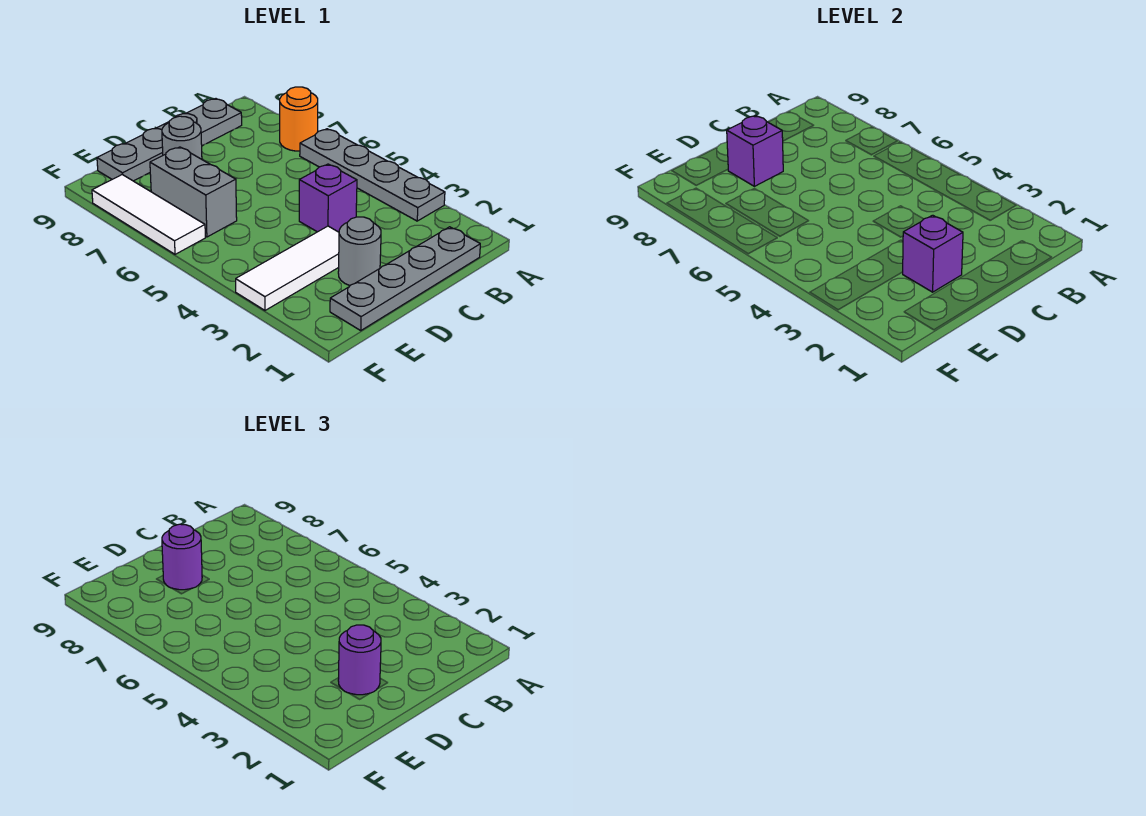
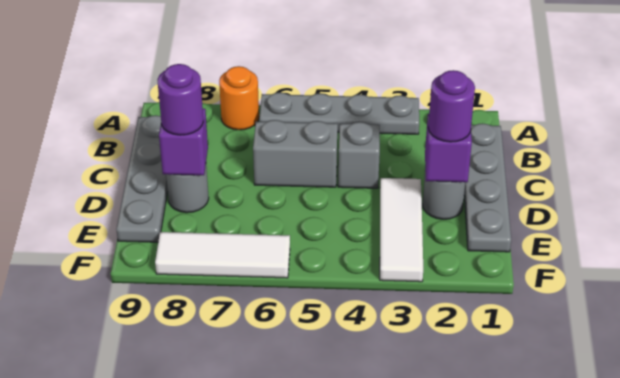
purple brick C4 level 1 -> grey brick C4 level 1
grey brick E6:E7 level 1 -> grey brick C5:C6 level 1

